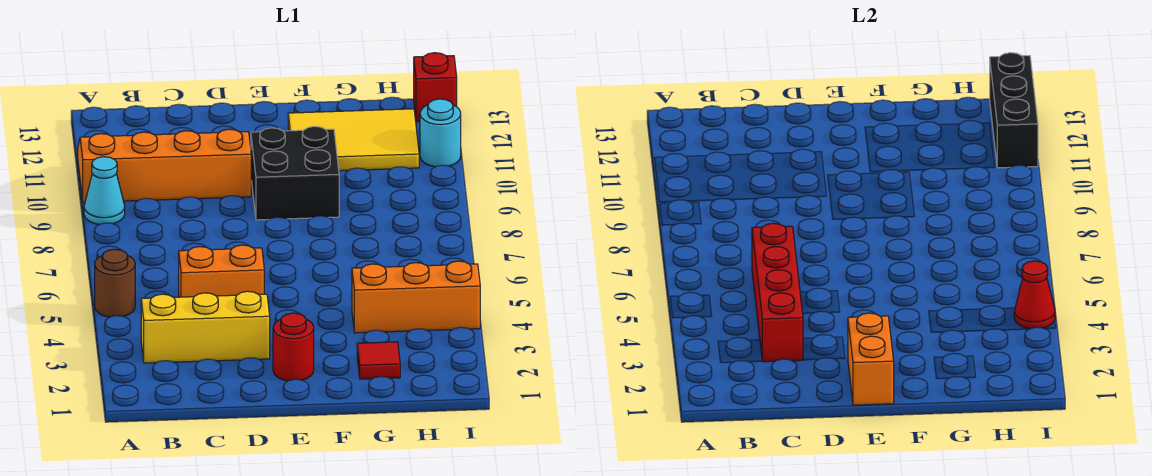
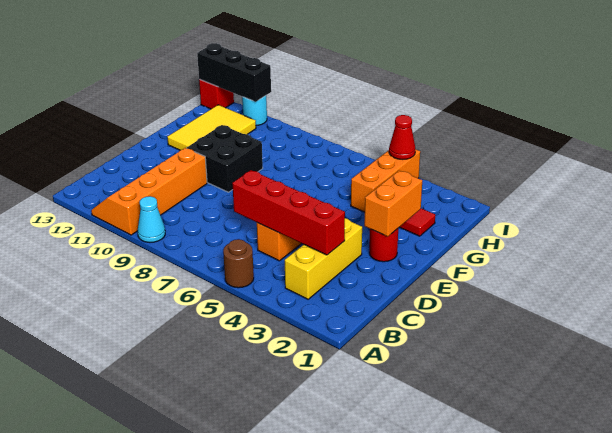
orange brick E1:E2 level 2 -> orange brick E2:F2 level 2

